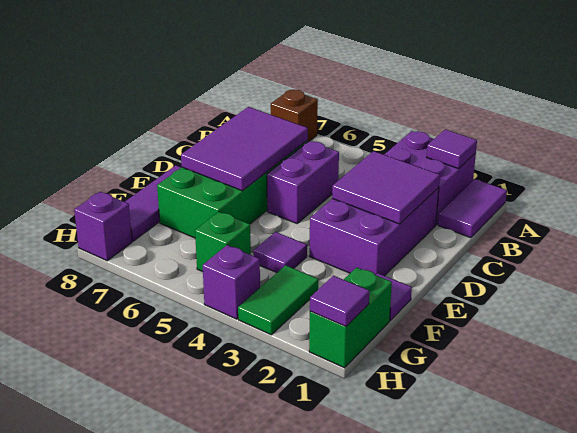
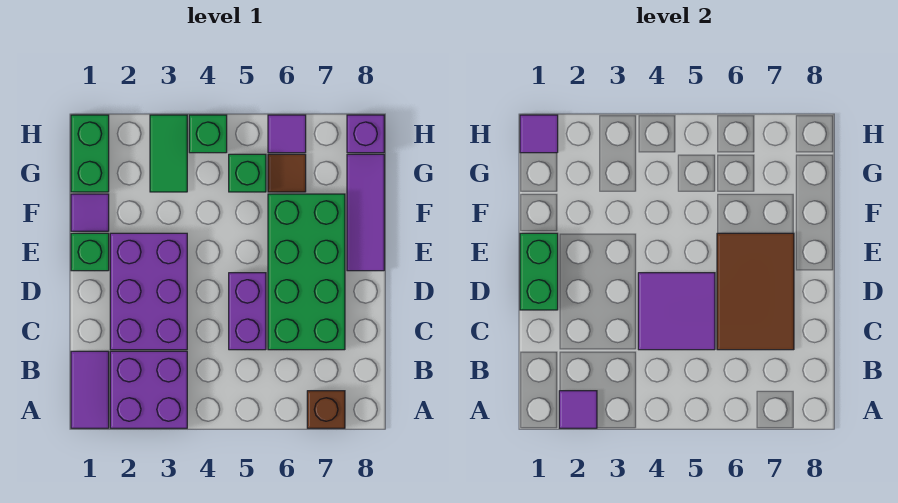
purple tile C2:D3 level 2 -> purple tile C4:D5 level 2
purple tile C6:E7 level 2 -> brown tile C6:E7 level 2
none -> green brick D1:E1 level 2
none -> green brick E1 level 1
purple tile F4 level 1 -> purple tile H6 level 1
none -> brown tile G6 level 1
purple brick H4 level 1 -> green brick H4 level 1

